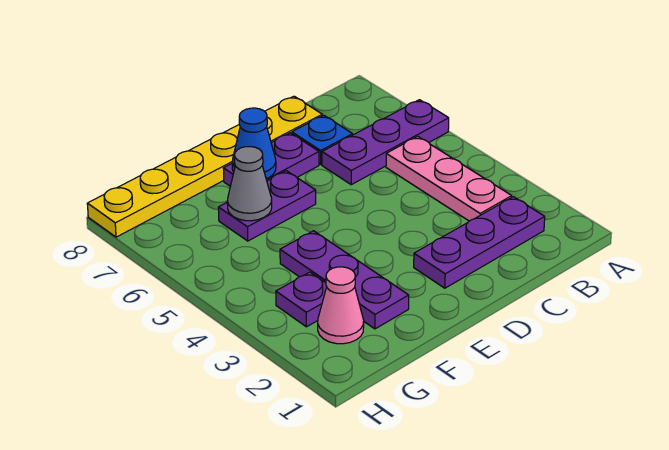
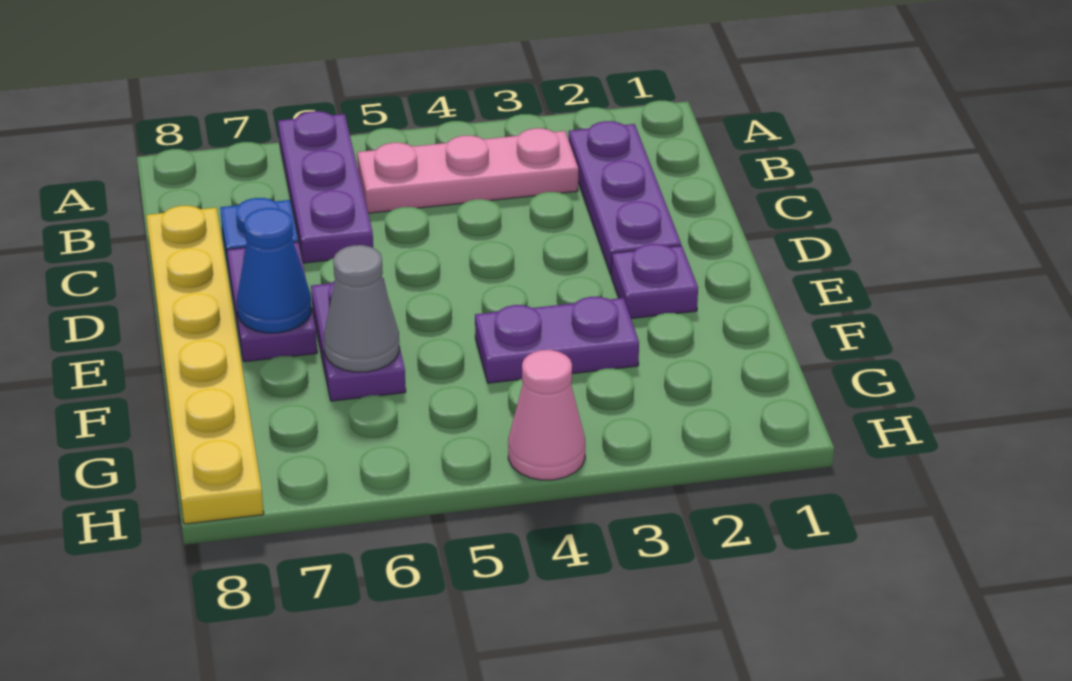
purple plate F2:F4 level 1 -> purple plate F3:F4 level 1
pink cone G2 level 1 -> pink cone H4 level 1
purple plate G3 level 1 -> purple plate E2 level 1

